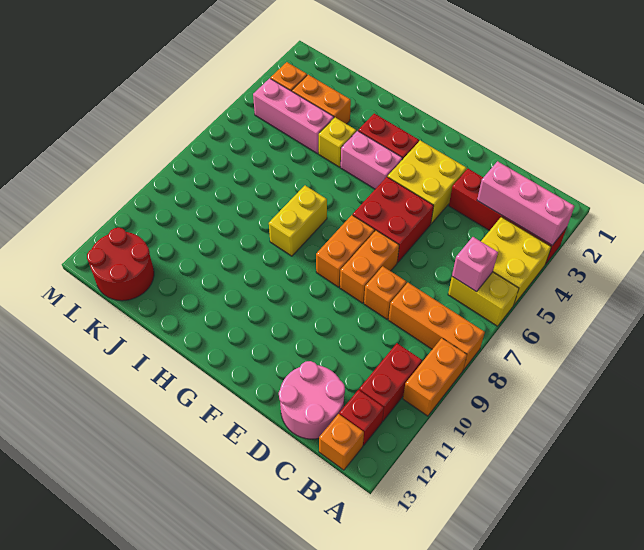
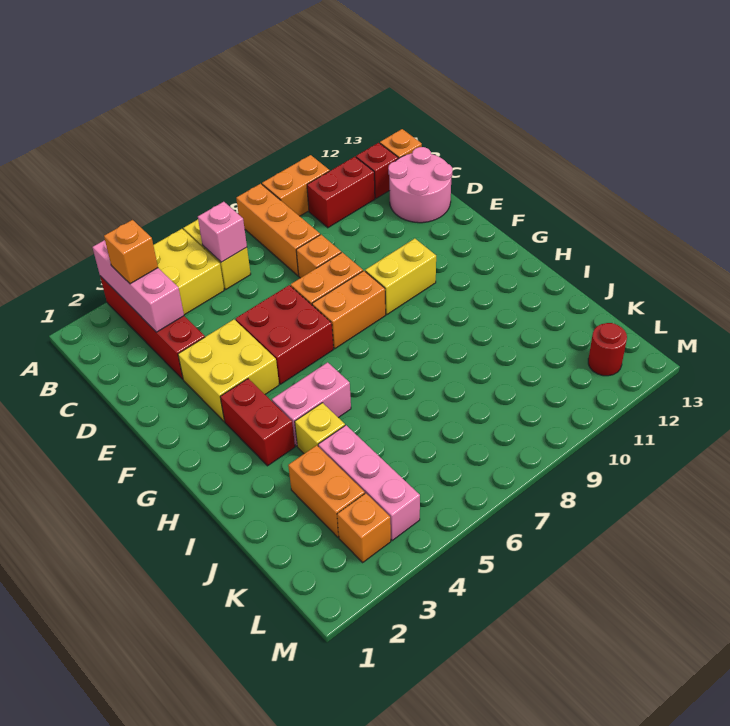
none -> orange brick B3 level 3
pink brick G4:H4 level 1 -> pink brick H4:H5 level 1
yellow brick H7:H8 level 1 -> yellow brick F9:F10 level 1
red round brick K12:L13 level 1 -> red round brick L12 level 1

